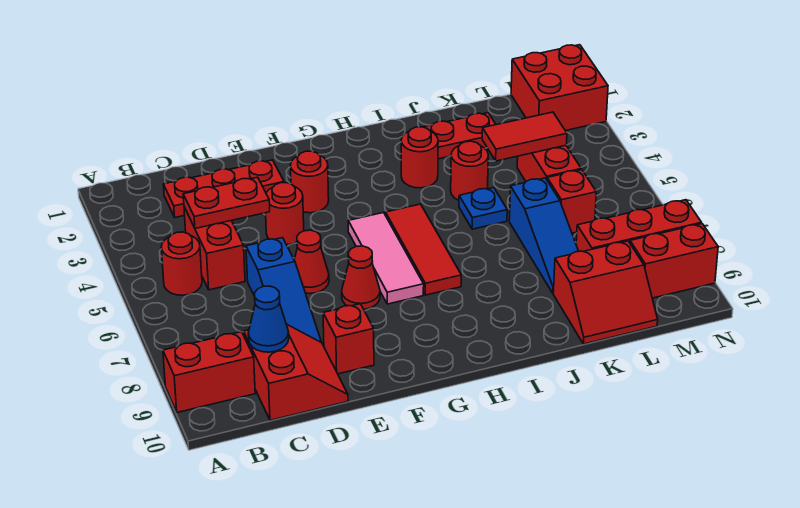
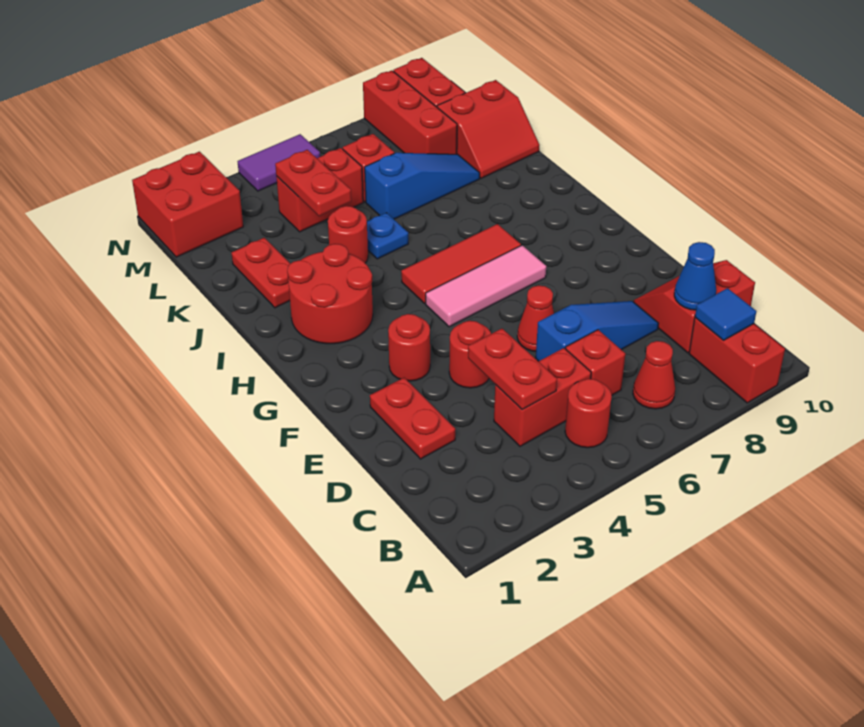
none -> blue tile B9 level 2
red plate C2:E2 level 1 -> red plate D2:E2 level 1
red brick E9 level 1 -> red brick C6 level 1
red cone F7 level 1 -> red cone B7 level 1
red round brick I3 level 1 -> red round brick H2:I3 level 1
red tile K4:L4 level 2 -> red plate K4:L4 level 2
red slope K9:L10 level 1 top 9 -> red slope K9:L10 level 1 top L
none -> purple tile N4:N5 level 1

